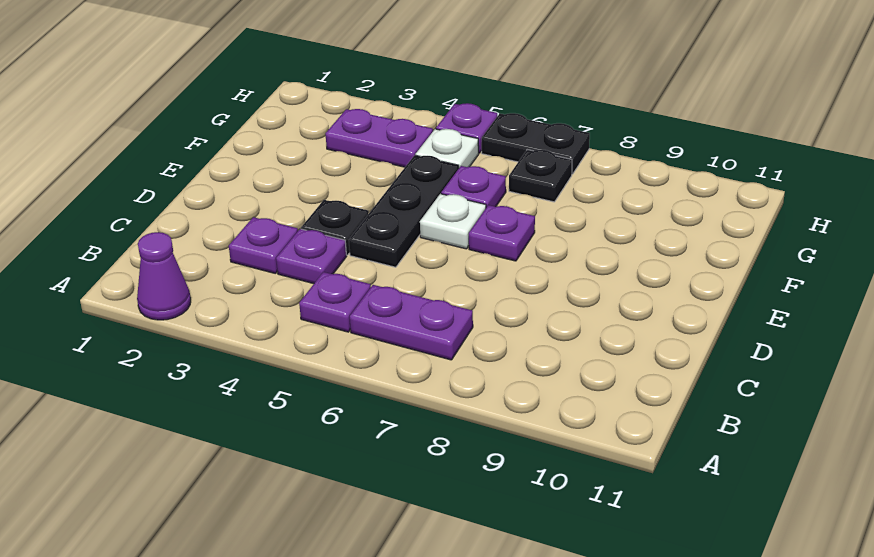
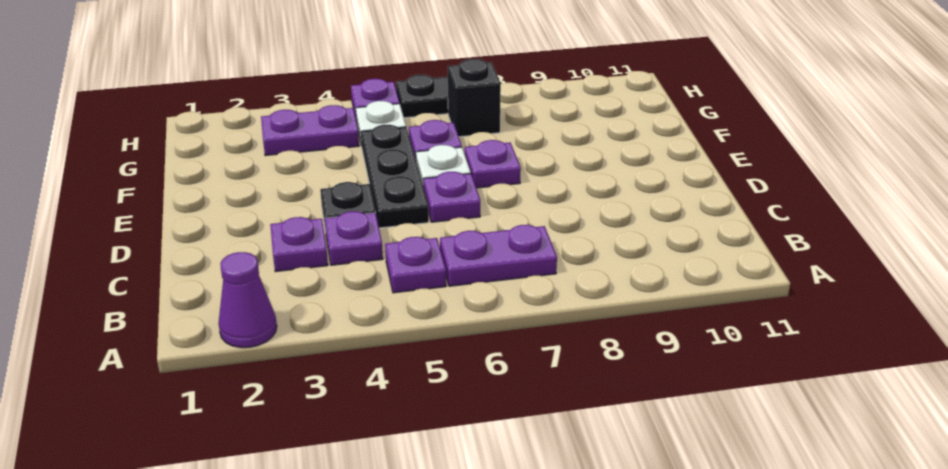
none -> purple plate D6 level 1
black plate G7 level 1 -> black brick G7 level 1

